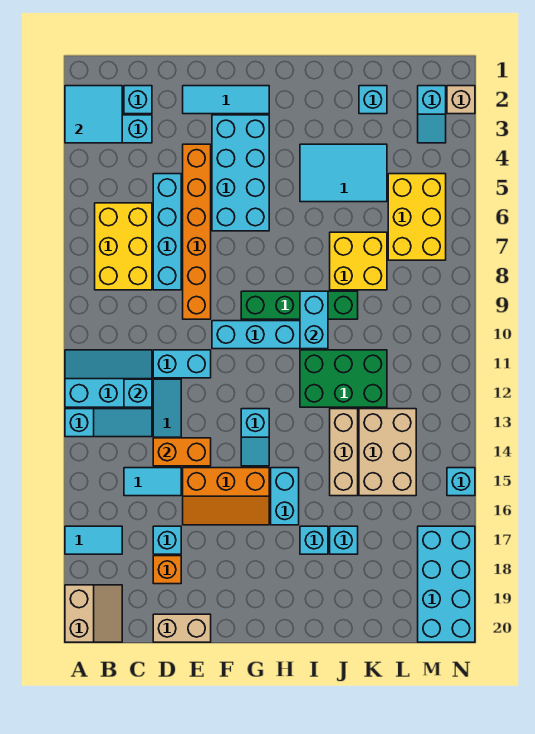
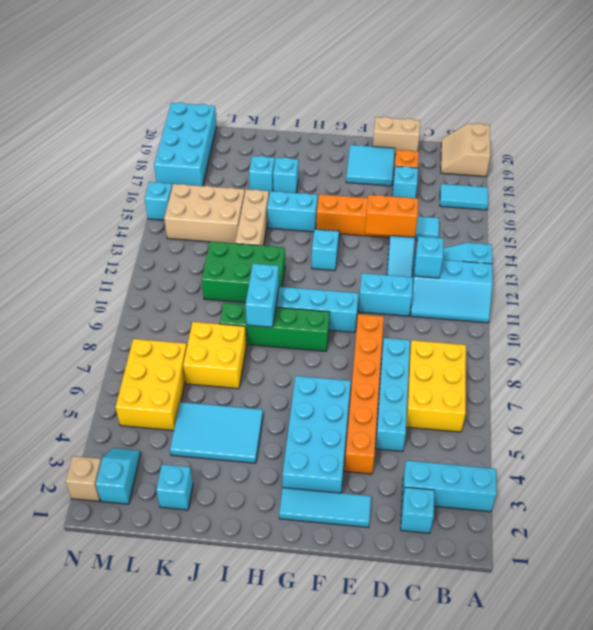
cyan tile A2:B3 level 2 -> cyan tile E18:F19 level 1
cyan brick H15:H16 level 1 -> cyan brick H15:I15 level 1
tan brick K13:L15 level 1 -> tan brick K14:M15 level 1

